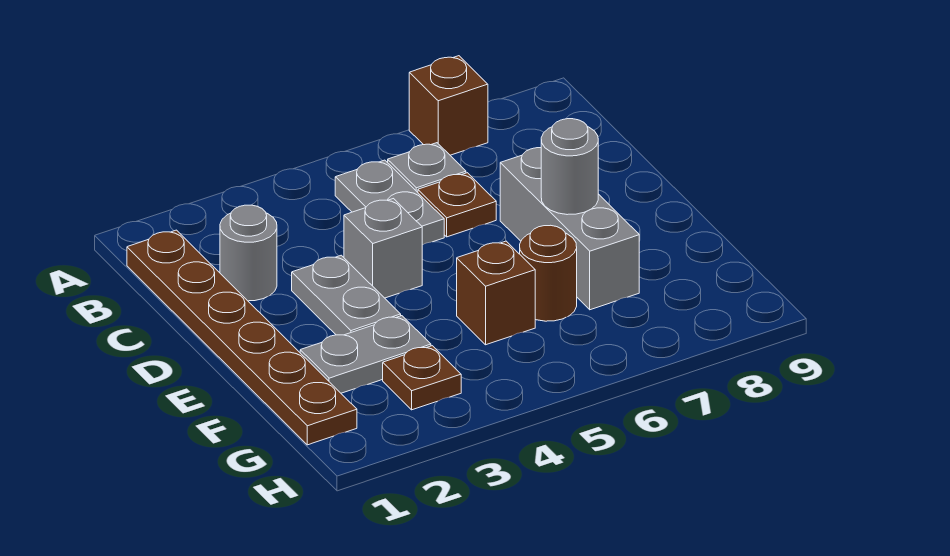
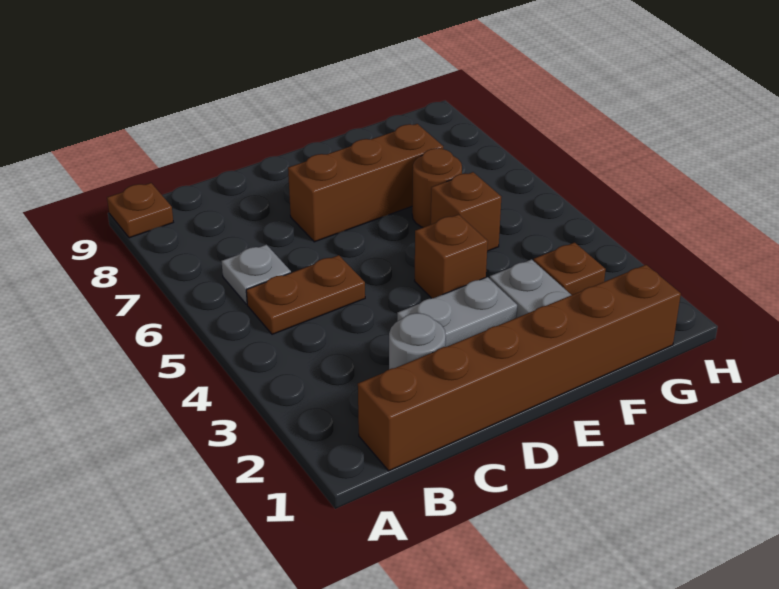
brown brick A7 level 1 -> brown brick E4 level 1
brown plate B1:G1 level 1 -> brown brick B1:G1 level 1
grey plate B5:C5 level 1 -> brown plate B5:C5 level 1
brown plate C6 level 1 -> brown plate A9 level 1
grey brick D4 level 1 -> none
grey brick D7:F7 level 1 -> brown brick D7:F7 level 1
grey round brick E7 level 2 -> none

